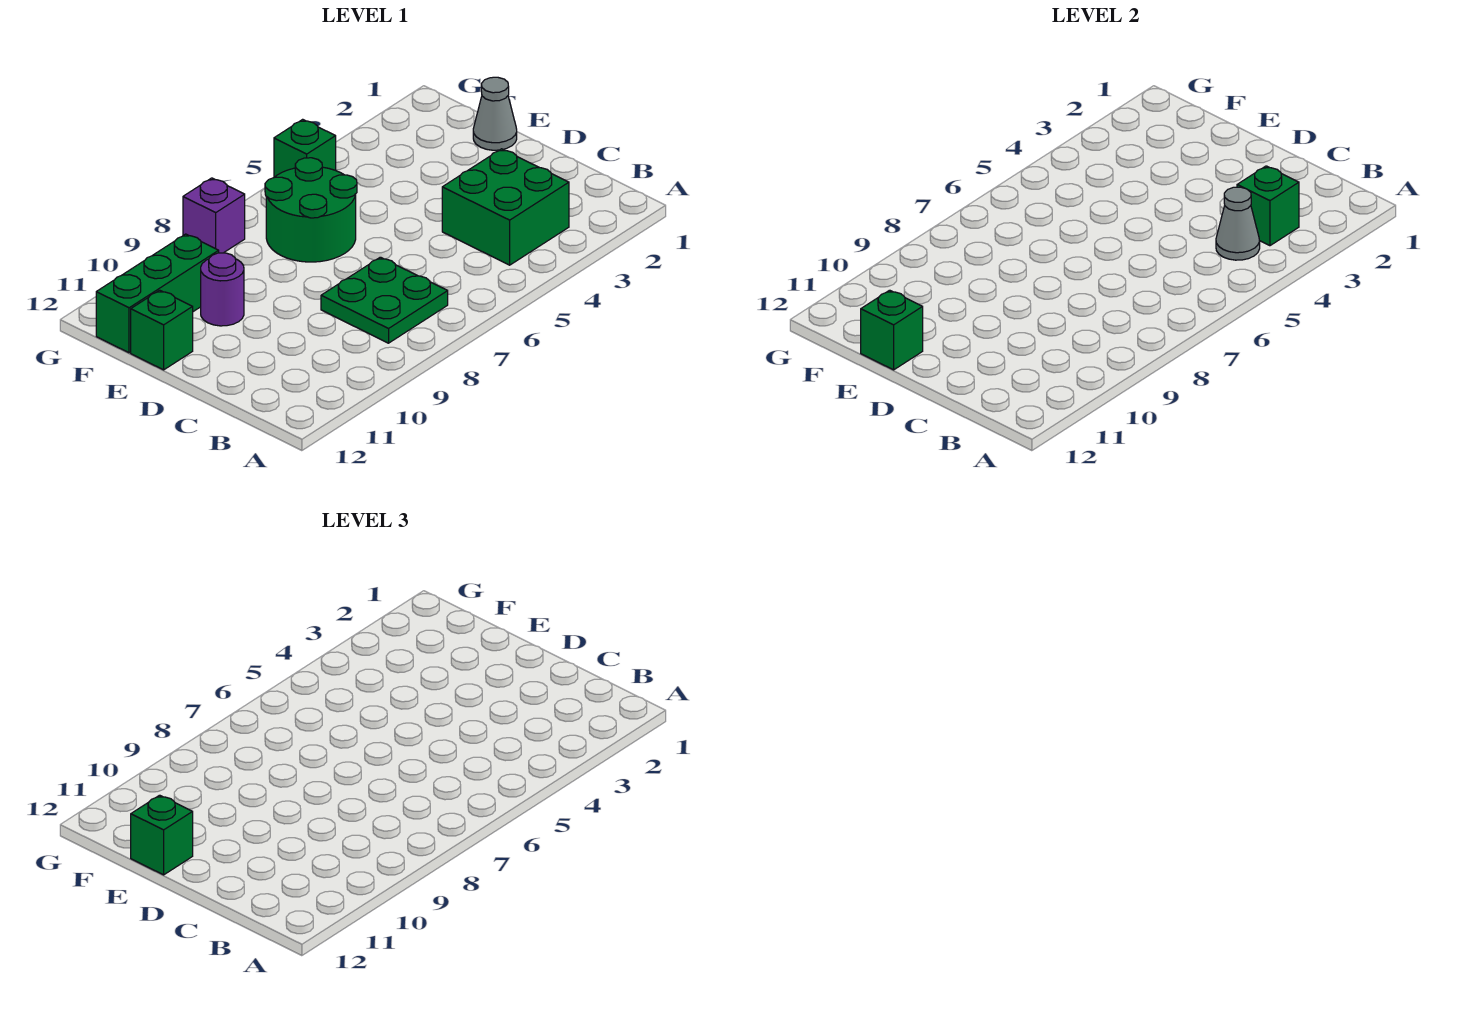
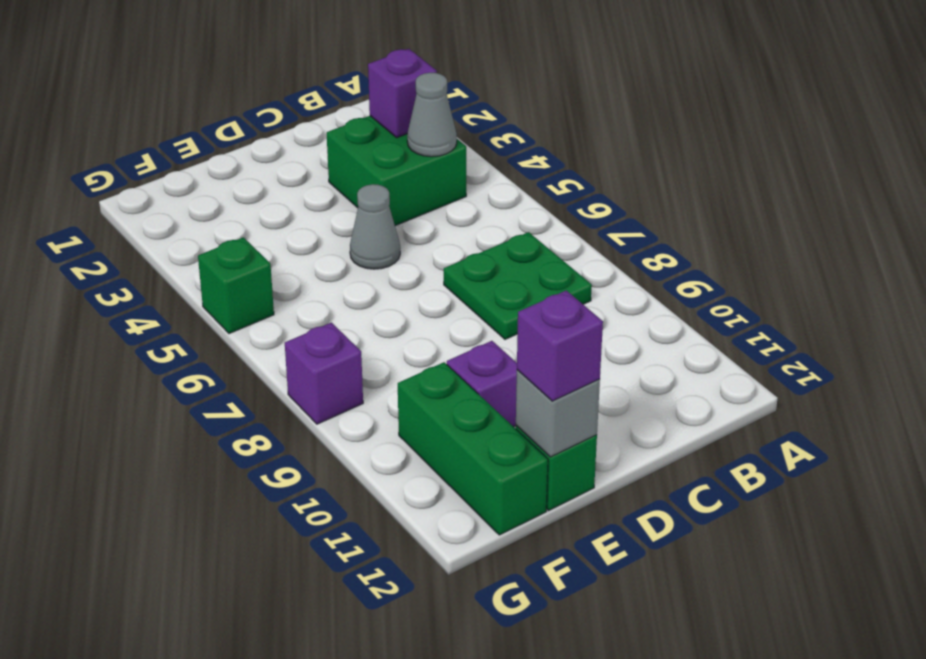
green brick B3 level 2 -> purple brick B3 level 2
grey cone E1 level 1 -> grey cone D5 level 1
green round brick E6:F7 level 1 -> none
purple round brick E10 level 1 -> purple brick E10 level 1
green brick E12 level 2 -> grey brick E12 level 2
green brick E12 level 3 -> purple brick E12 level 3

